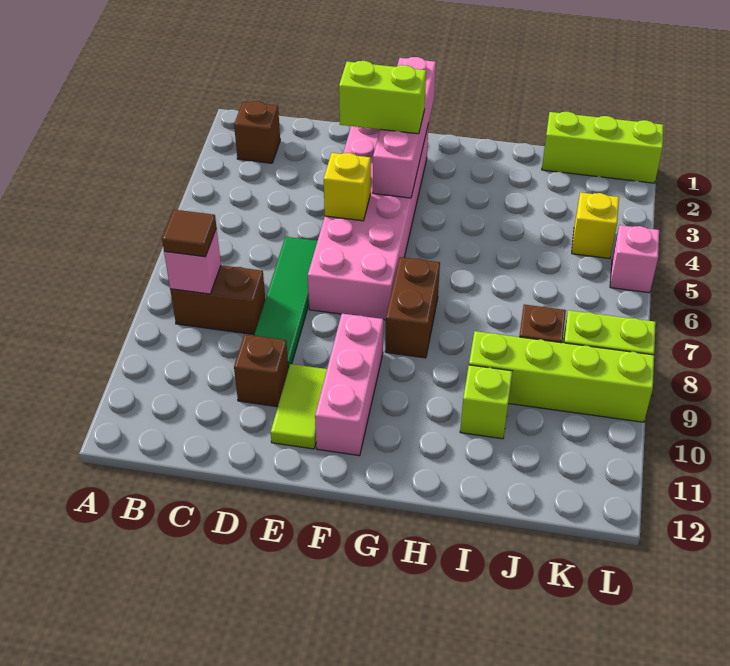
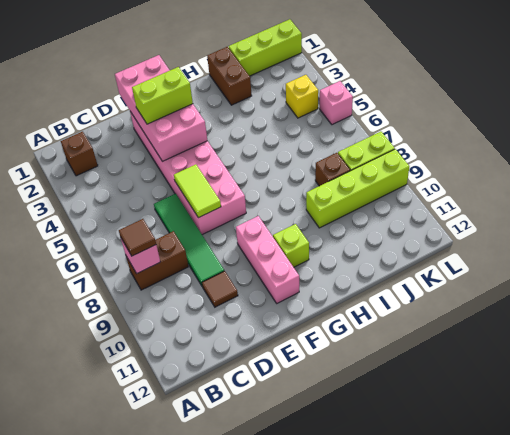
brown brick D10 level 1 -> brown tile D10 level 1
yellow brick E5 level 2 -> none
lime tile E10:E11 level 1 -> lime tile E6:E7 level 2
pink brick F1:F4 level 2 -> pink brick E1:F4 level 2
brown brick G7:G8 level 1 -> brown brick I1:I2 level 1
lime brick I10 level 1 -> lime brick G10 level 1

